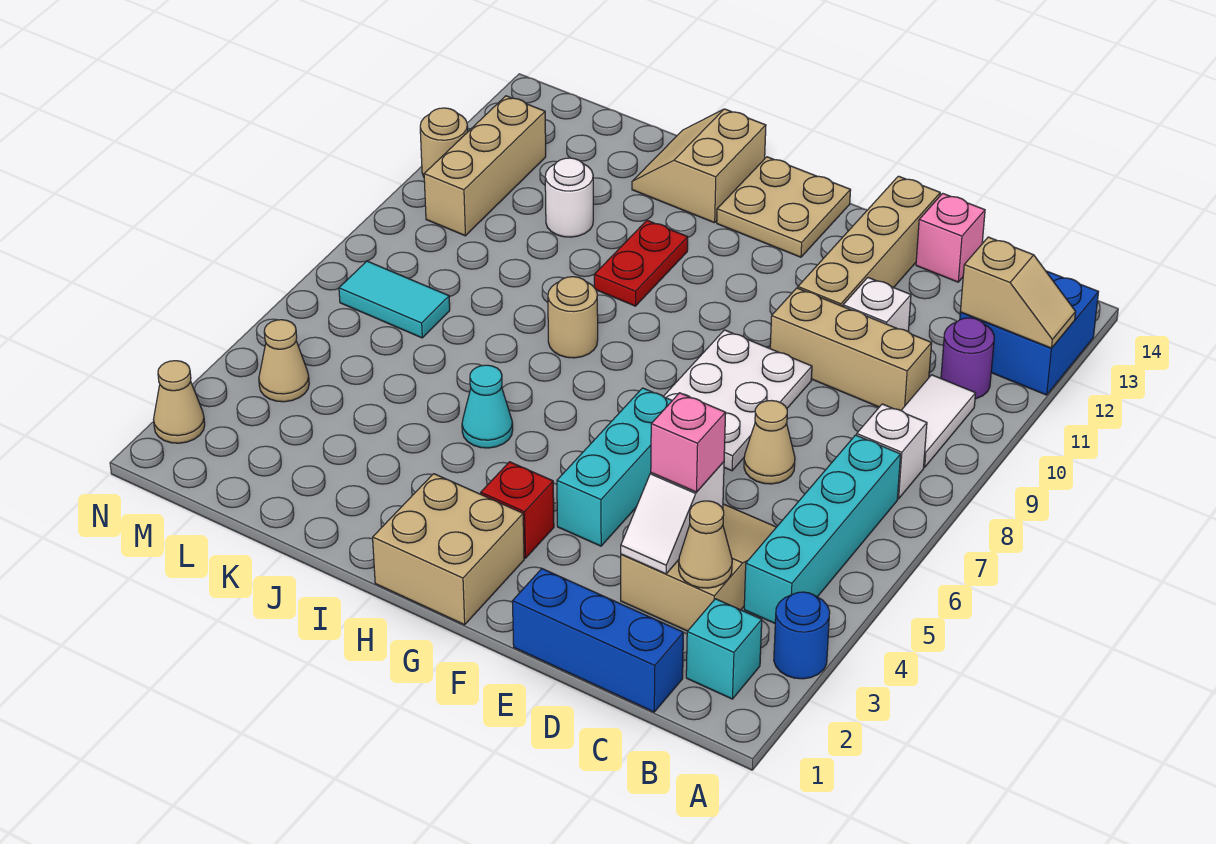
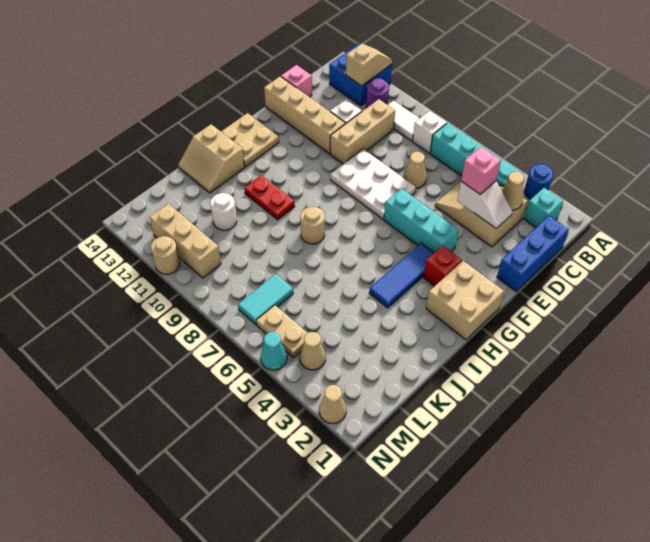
none -> blue tile G4:I4 level 1
cyan cone I5 level 1 -> cyan cone N5 level 1
none -> tan plate M5:M6 level 1

